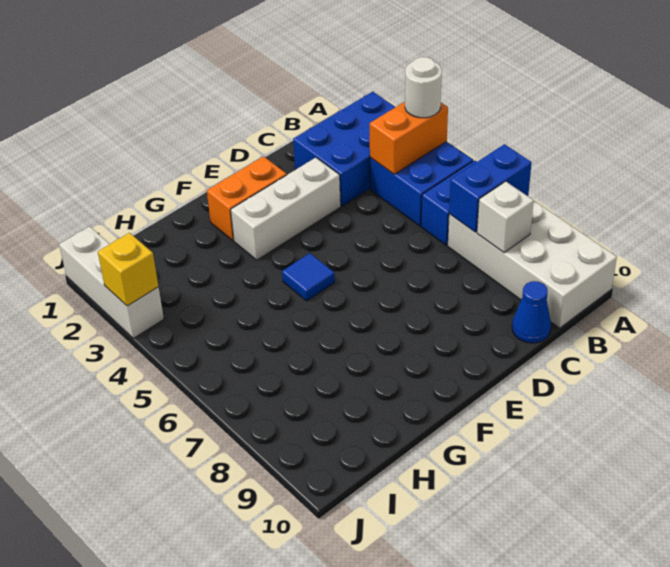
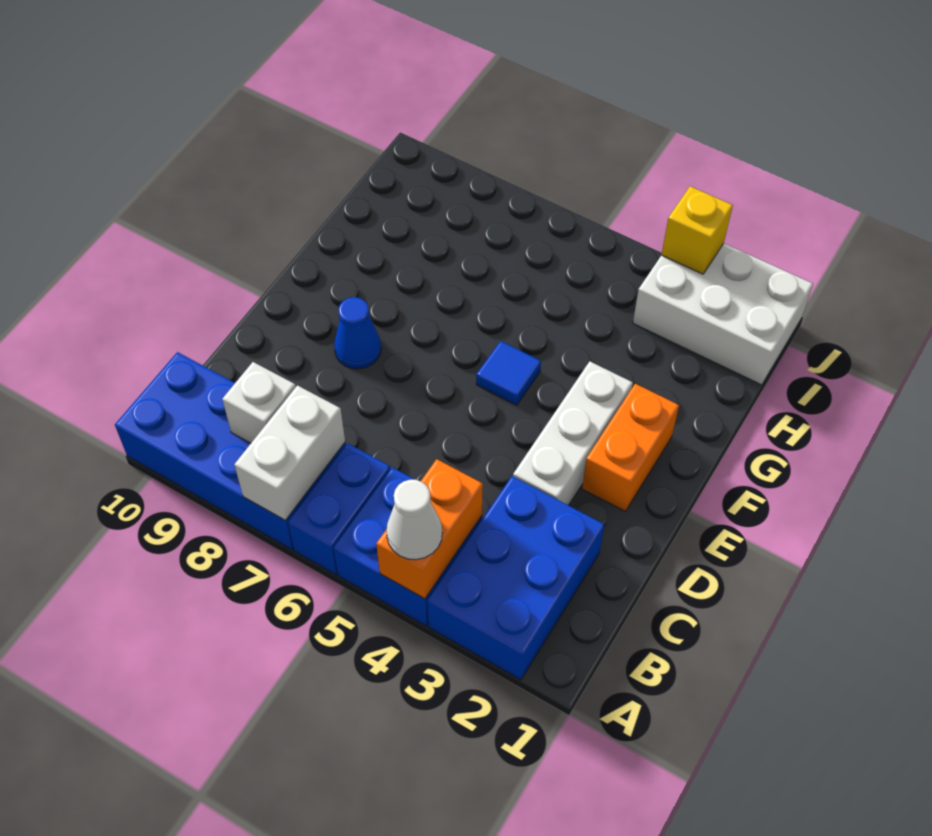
white round brick A4 level 3 -> white cone A4 level 3
white brick A7:B10 level 1 -> blue brick A7:B10 level 1
blue brick A7:B7 level 2 -> white brick A7:B7 level 2
blue cone C10 level 1 -> blue cone E8 level 1
white brick J1:J3 level 1 -> white brick I1:J3 level 1

